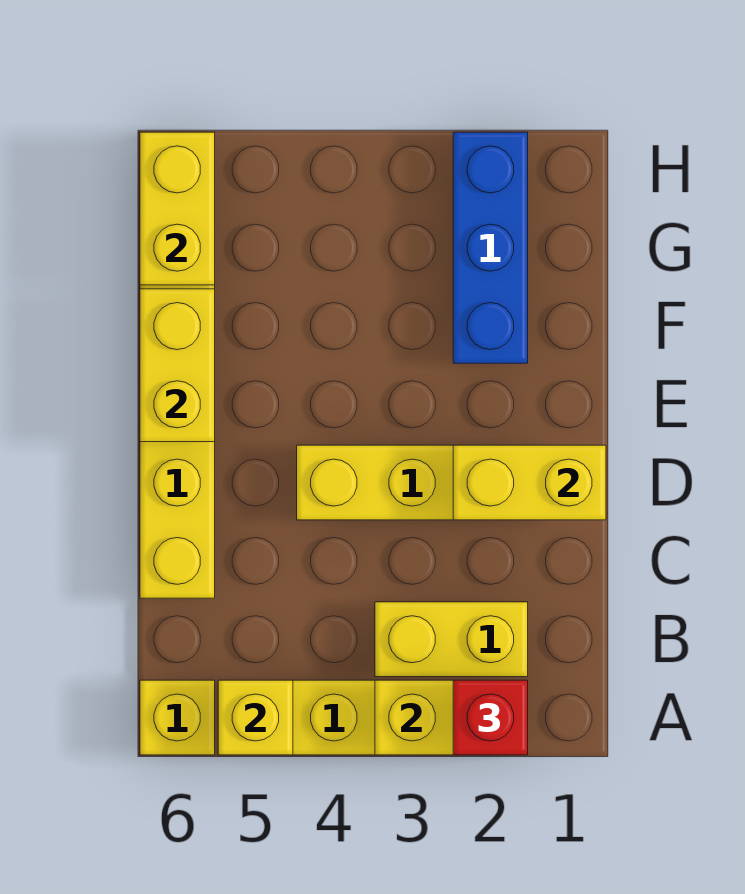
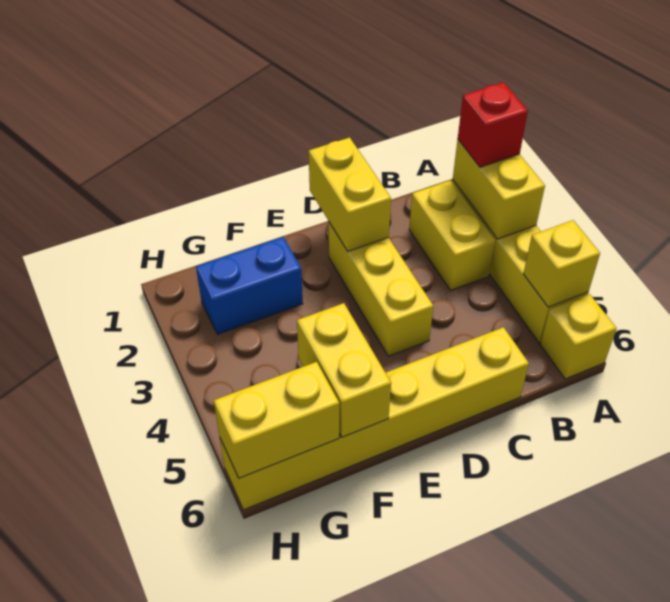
yellow brick E6:F6 level 2 -> yellow brick F5:F6 level 2
blue brick F2:H2 level 1 -> blue brick F2:G2 level 1

